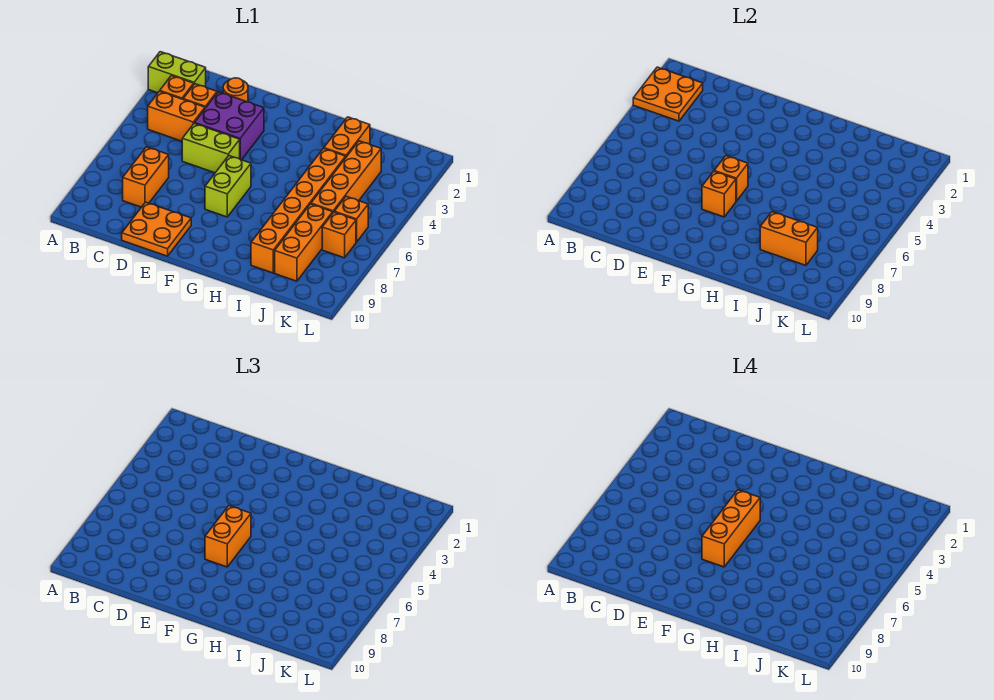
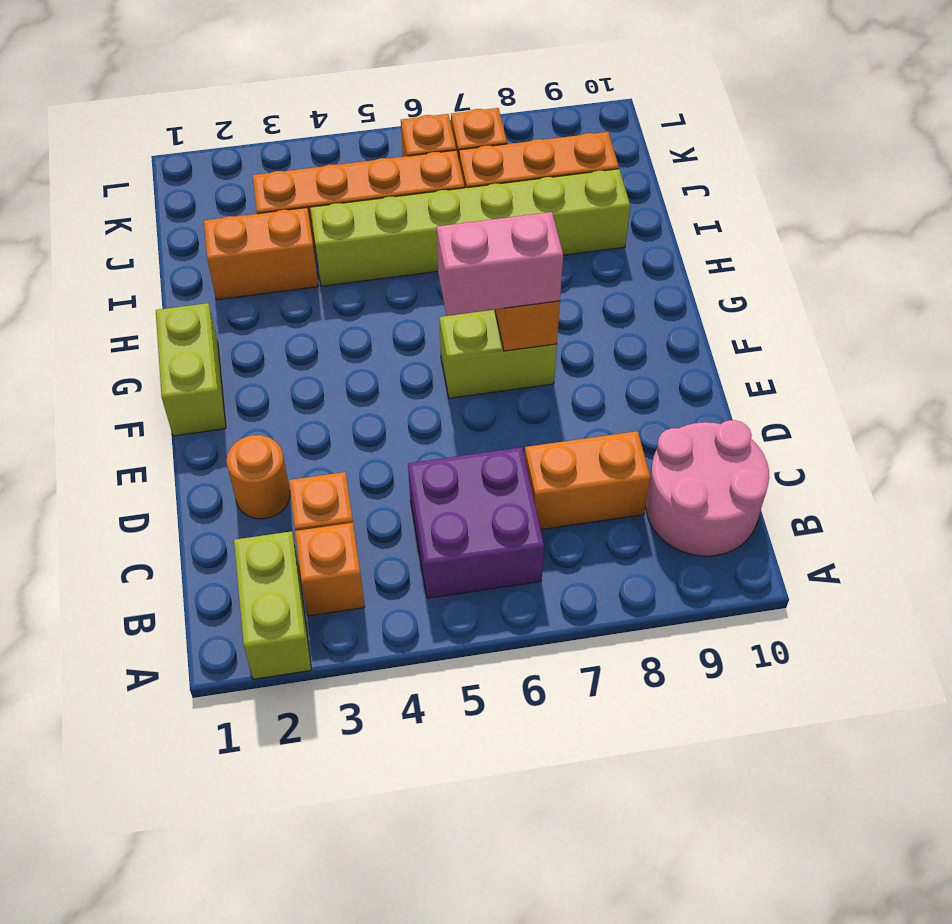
orange plate A2:B3 level 2 -> none
orange brick B4:C4 level 1 -> none
none -> pink round brick B9:C10 level 1
purple brick D3:E4 level 1 -> purple brick B5:C6 level 1
lime brick D5:E5 level 1 -> lime brick F1:G1 level 1
orange plate D9:E10 level 1 -> none
orange brick F5:F7 level 4 -> none
orange brick F6 level 2 -> none
orange brick F6:F7 level 3 -> pink brick F6:F7 level 3
orange brick I4:I9 level 1 -> lime brick I4:I9 level 1
orange brick I8:J8 level 2 -> none

